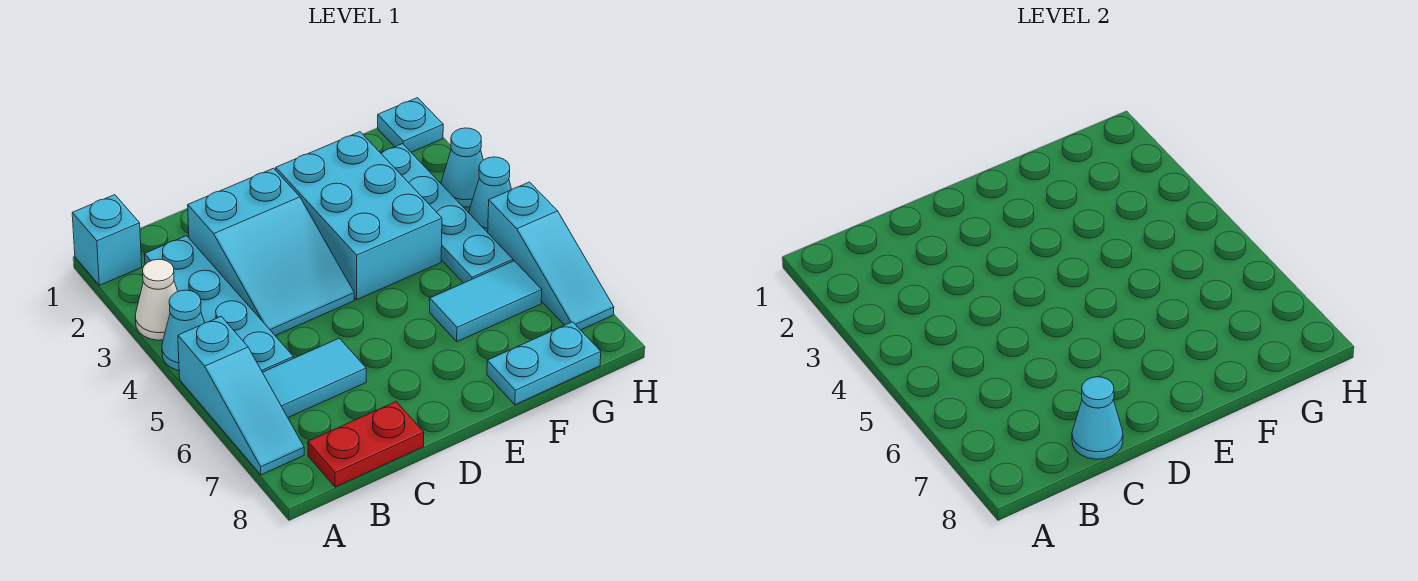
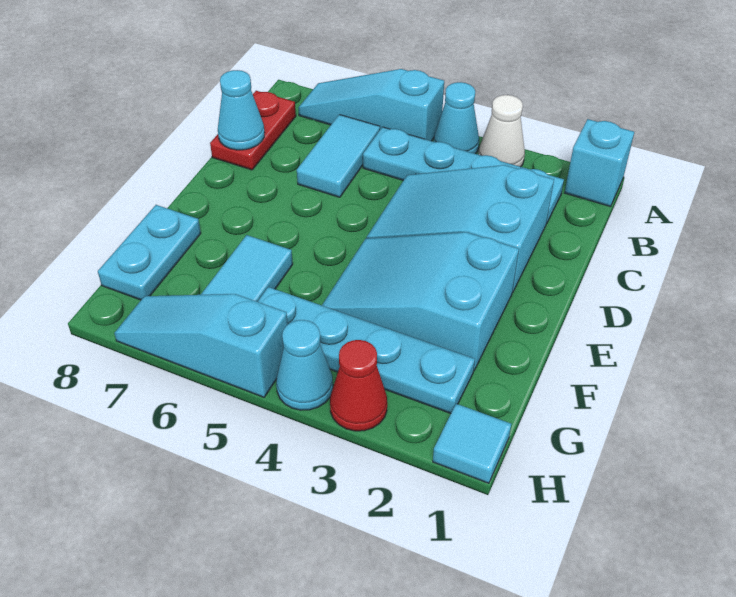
cyan brick E2:F4 level 1 -> cyan slope E2:F4 level 1 top 2
cyan plate H1 level 1 -> cyan tile H1 level 1
cyan cone H3 level 1 -> red cone H3 level 1

